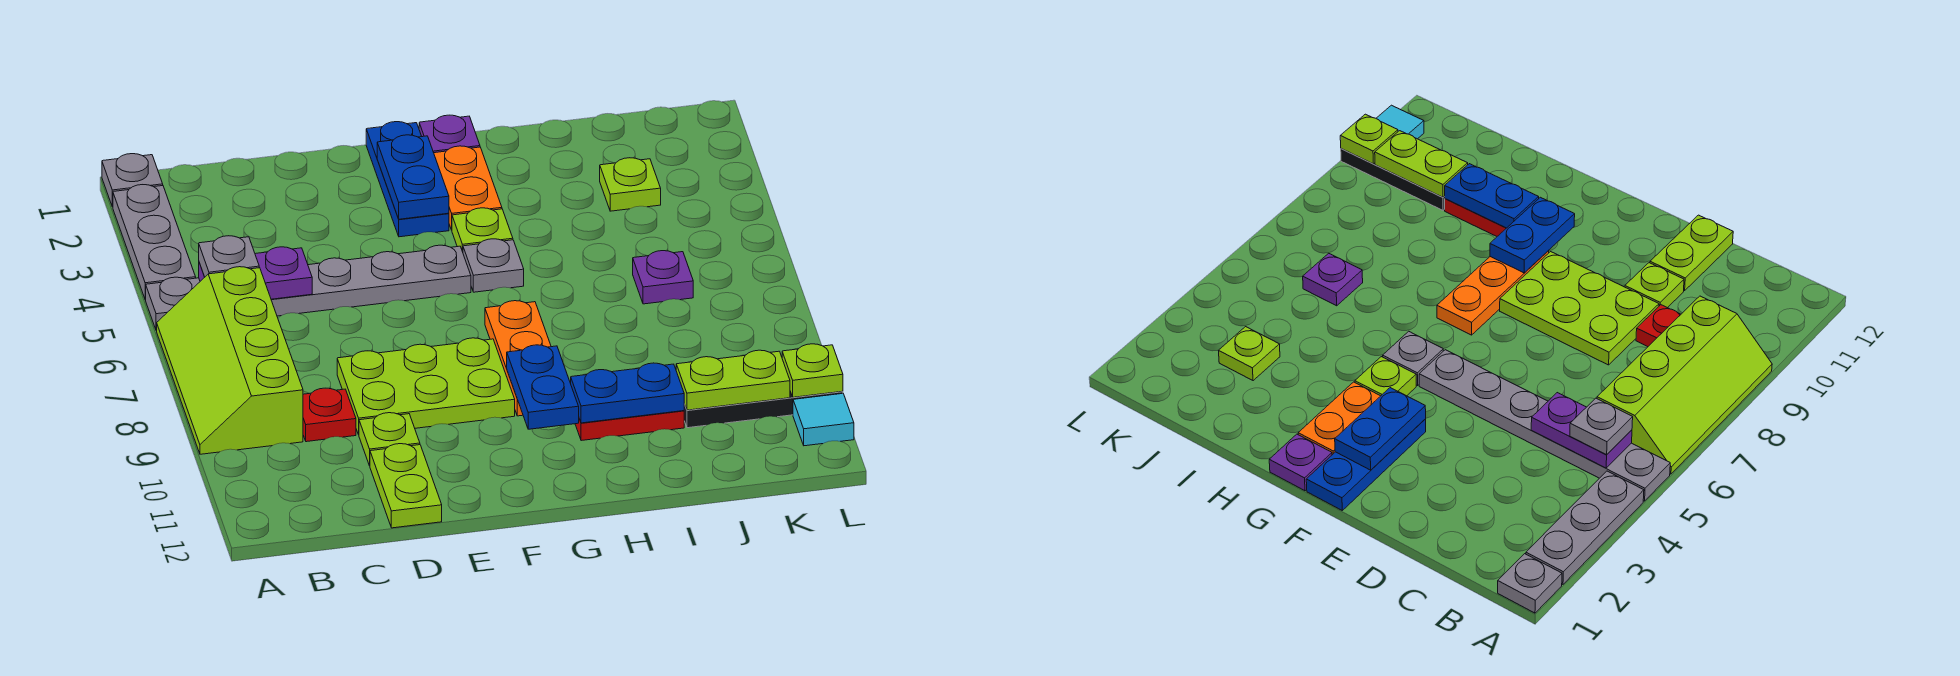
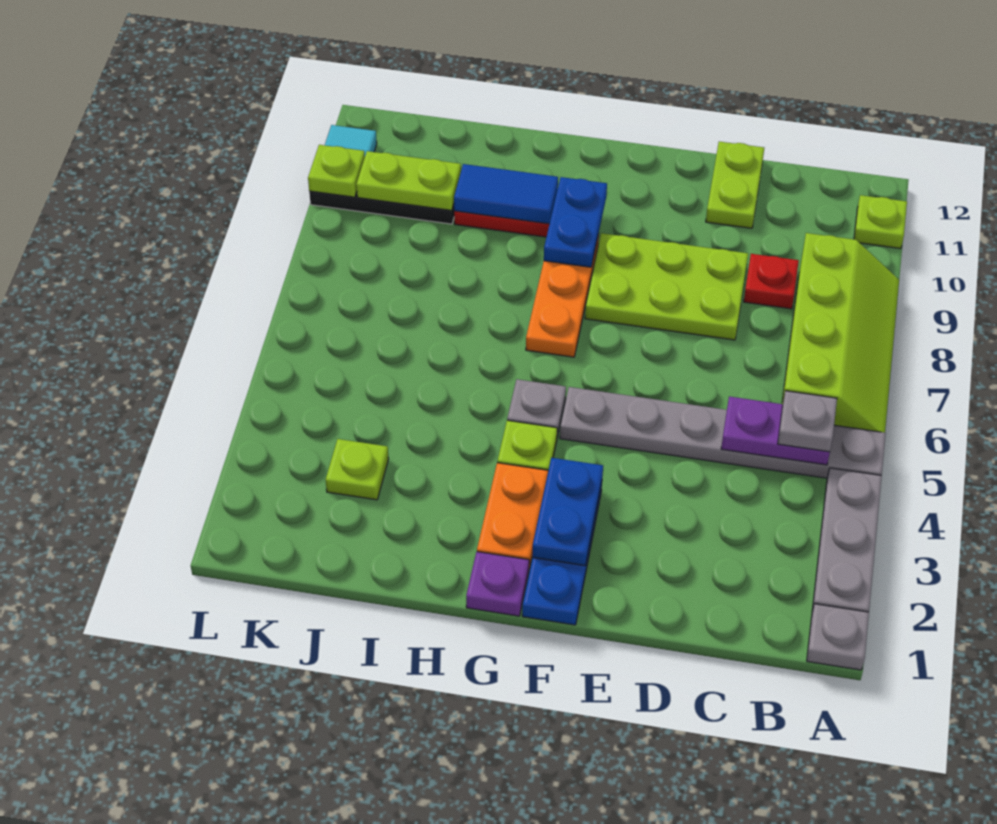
lime plate D10 level 1 -> lime plate A11 level 1
blue plate H10:I10 level 2 -> blue tile H10:I10 level 2
purple plate J6 level 1 -> none

